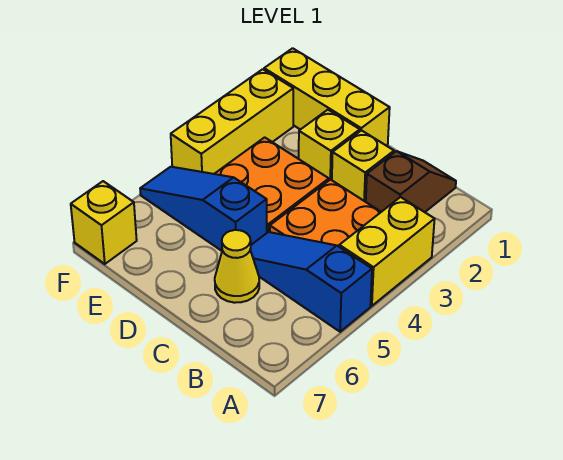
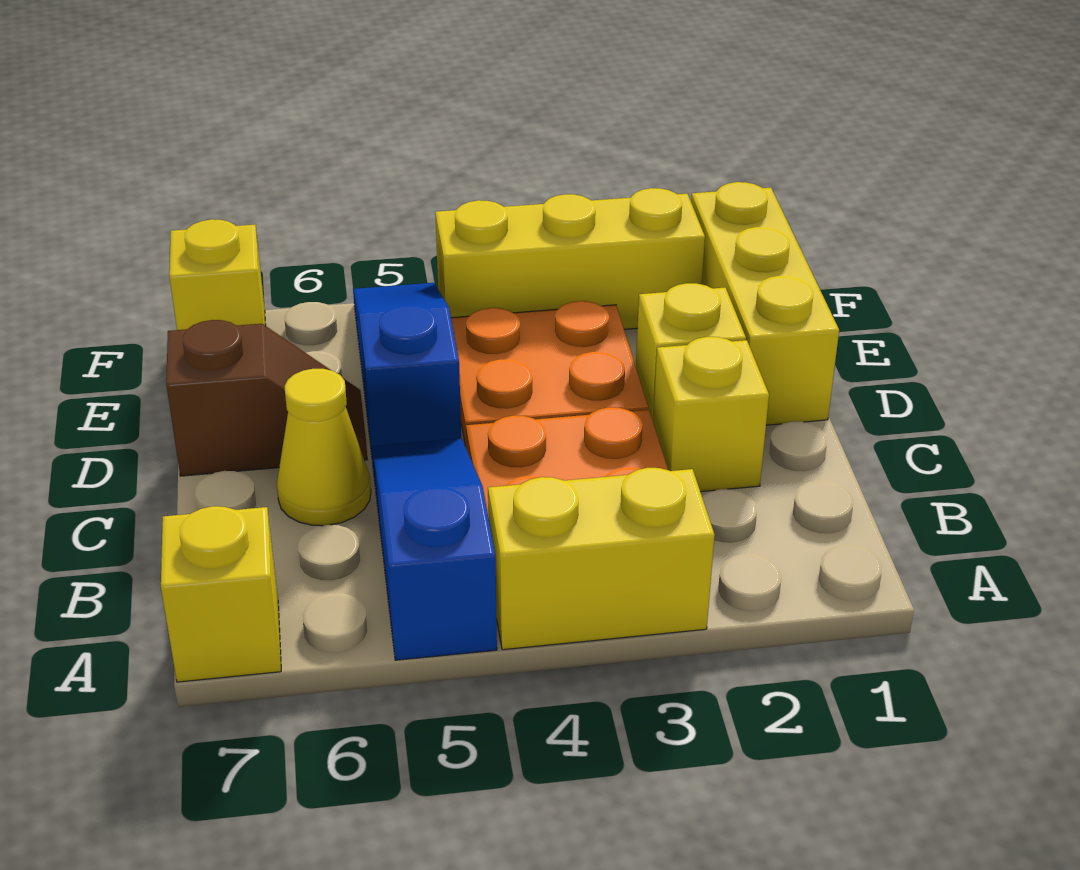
none -> yellow brick A7 level 1
brown slope B1:B2 level 1 top 2 -> brown slope D6:D7 level 1 top 7

